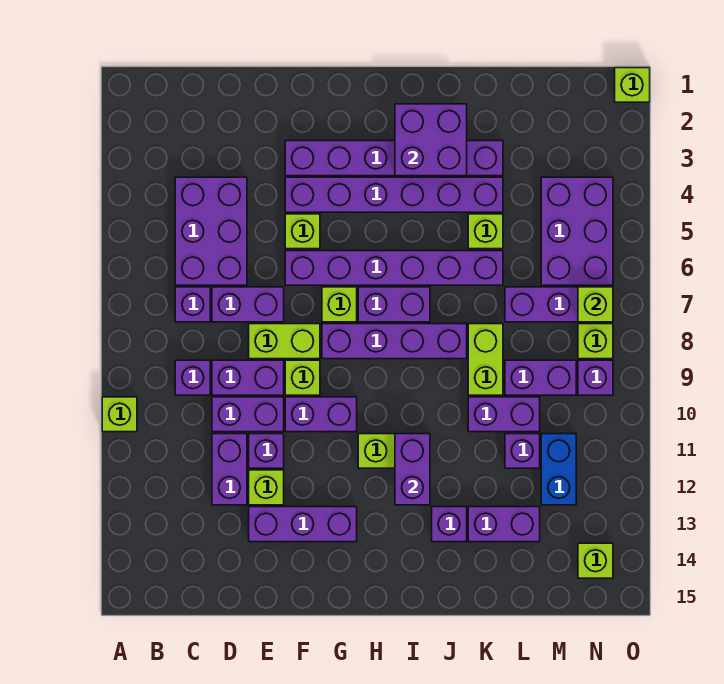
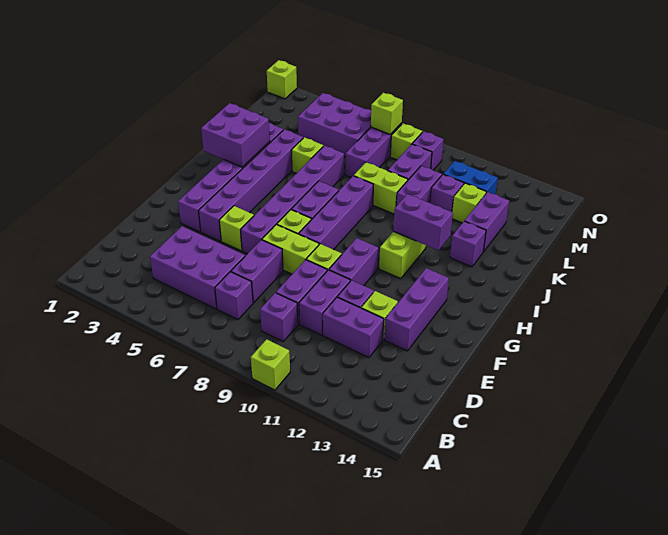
lime brick E8:F8 level 1 -> lime brick F7:F8 level 1
lime brick N14 level 1 -> lime brick L12 level 1

